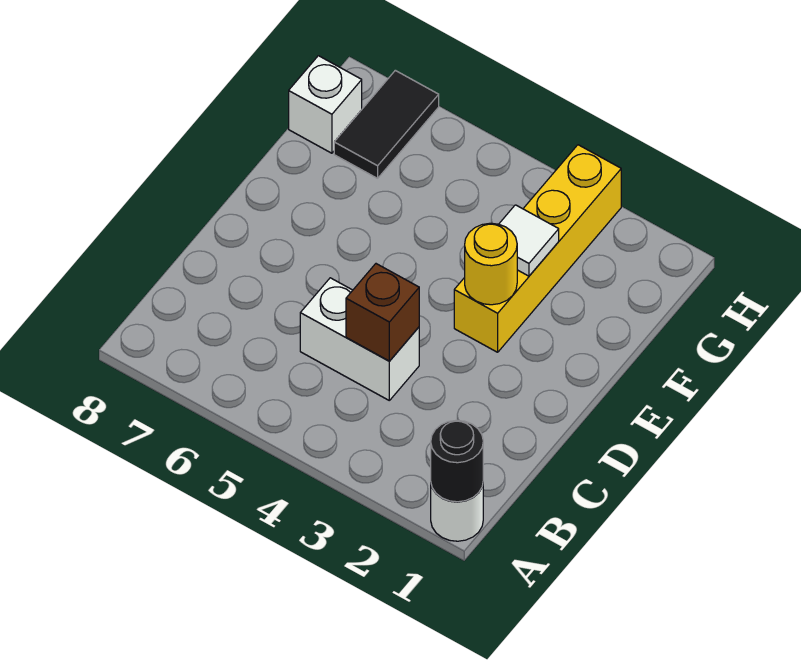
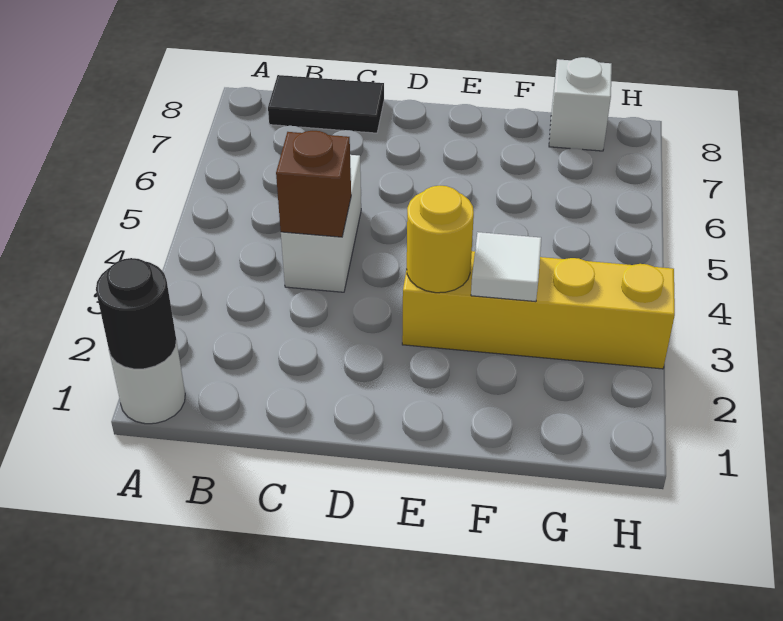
black tile G7:H7 level 1 -> black tile B8:C8 level 1

